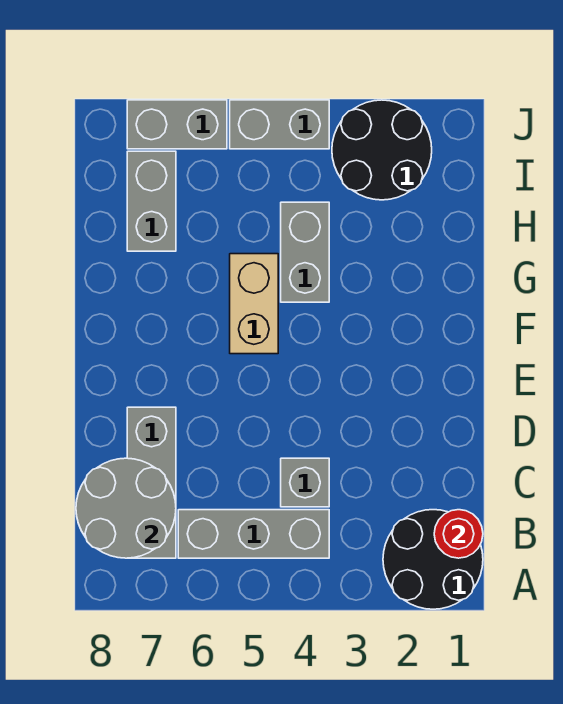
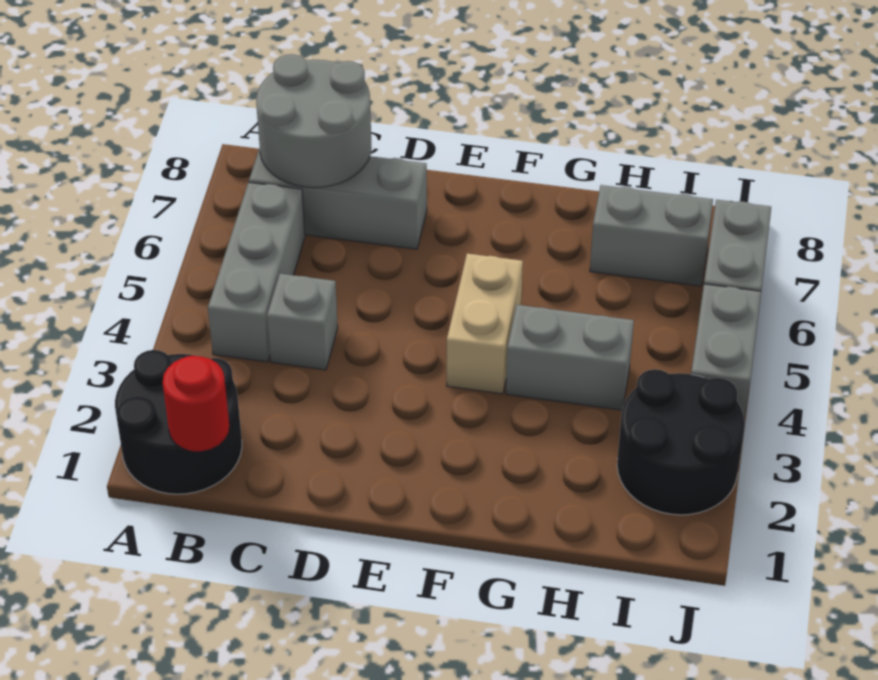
tan brick F5:G5 level 1 -> tan brick F4:F5 level 1

